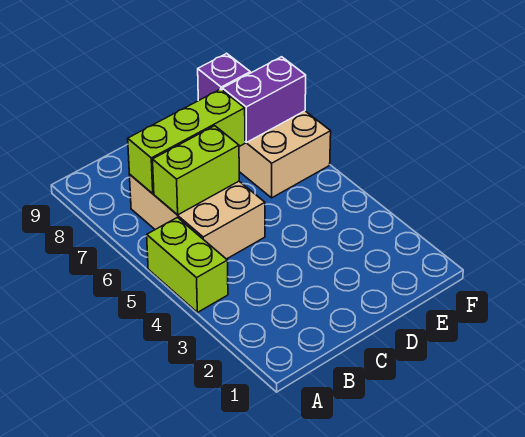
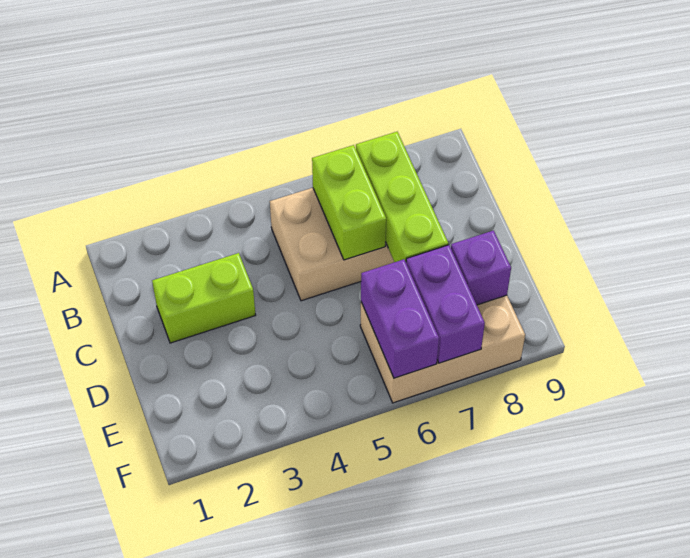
lime brick A4:A5 level 1 -> lime brick C2:C3 level 1
none -> purple brick E6:F6 level 2

